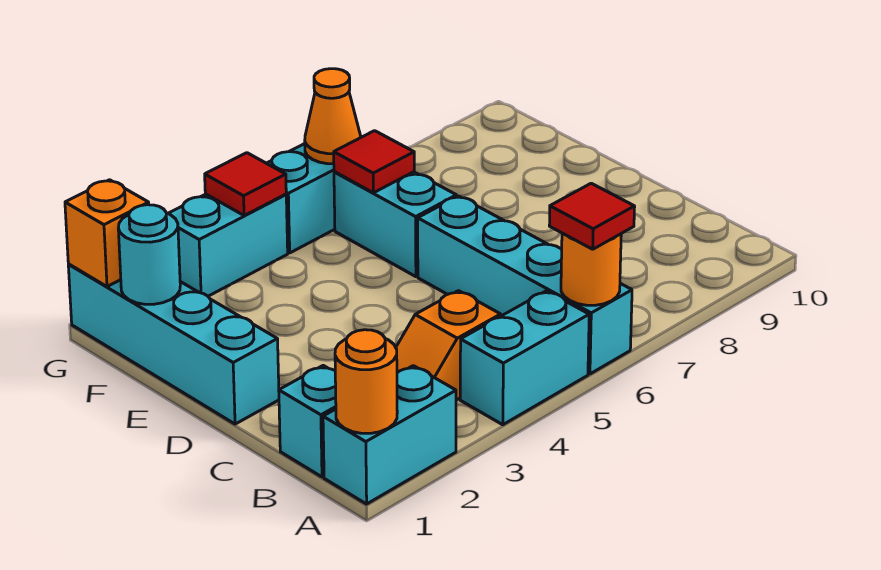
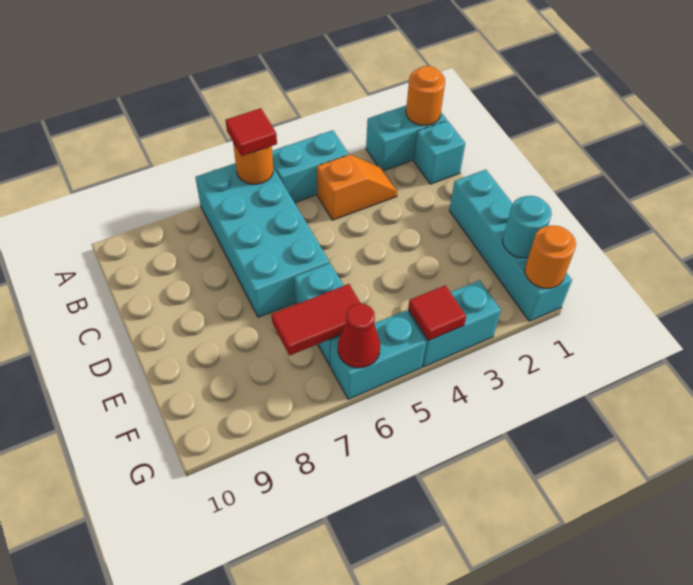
cyan brick A6:D6 level 1 -> cyan brick A6:D7 level 1
red tile F6 level 2 -> red tile F6:F7 level 2
orange brick G1 level 2 -> orange round brick G1 level 2
orange cone G6 level 2 -> red cone G6 level 2

